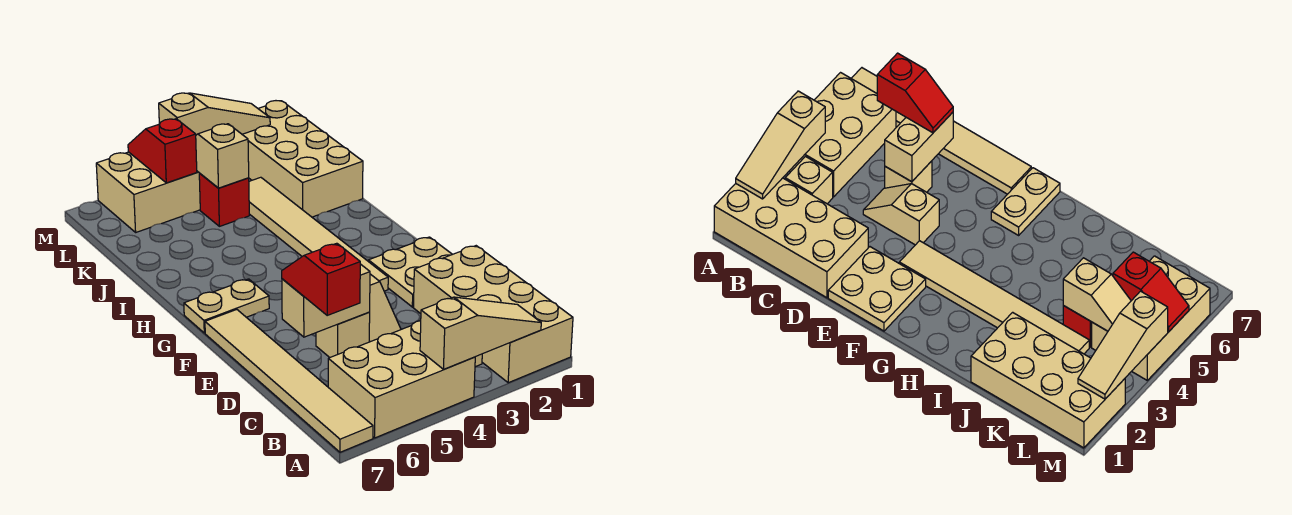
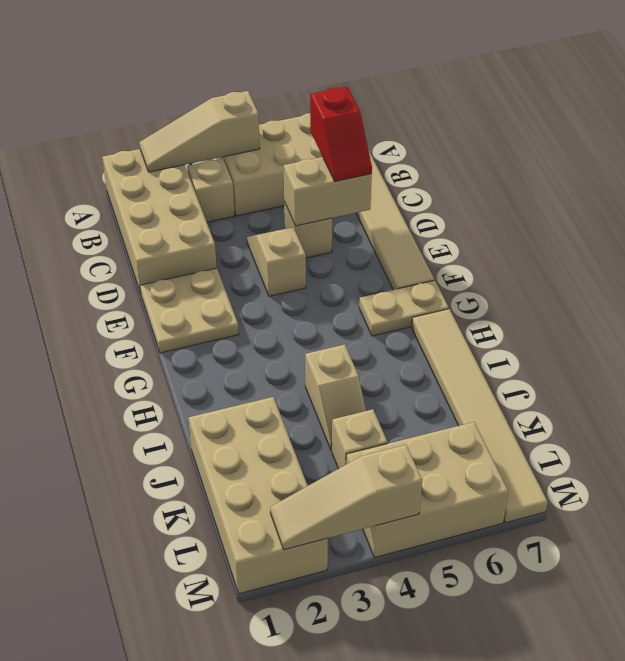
tan tile F3:K3 level 1 -> tan tile H7:M7 level 1
red brick K4 level 1 -> tan brick K4 level 1
tan slope K4:L4 level 2 top K -> tan slope I4:J4 level 1 top I
red slope L5:M5 level 2 top L -> none

